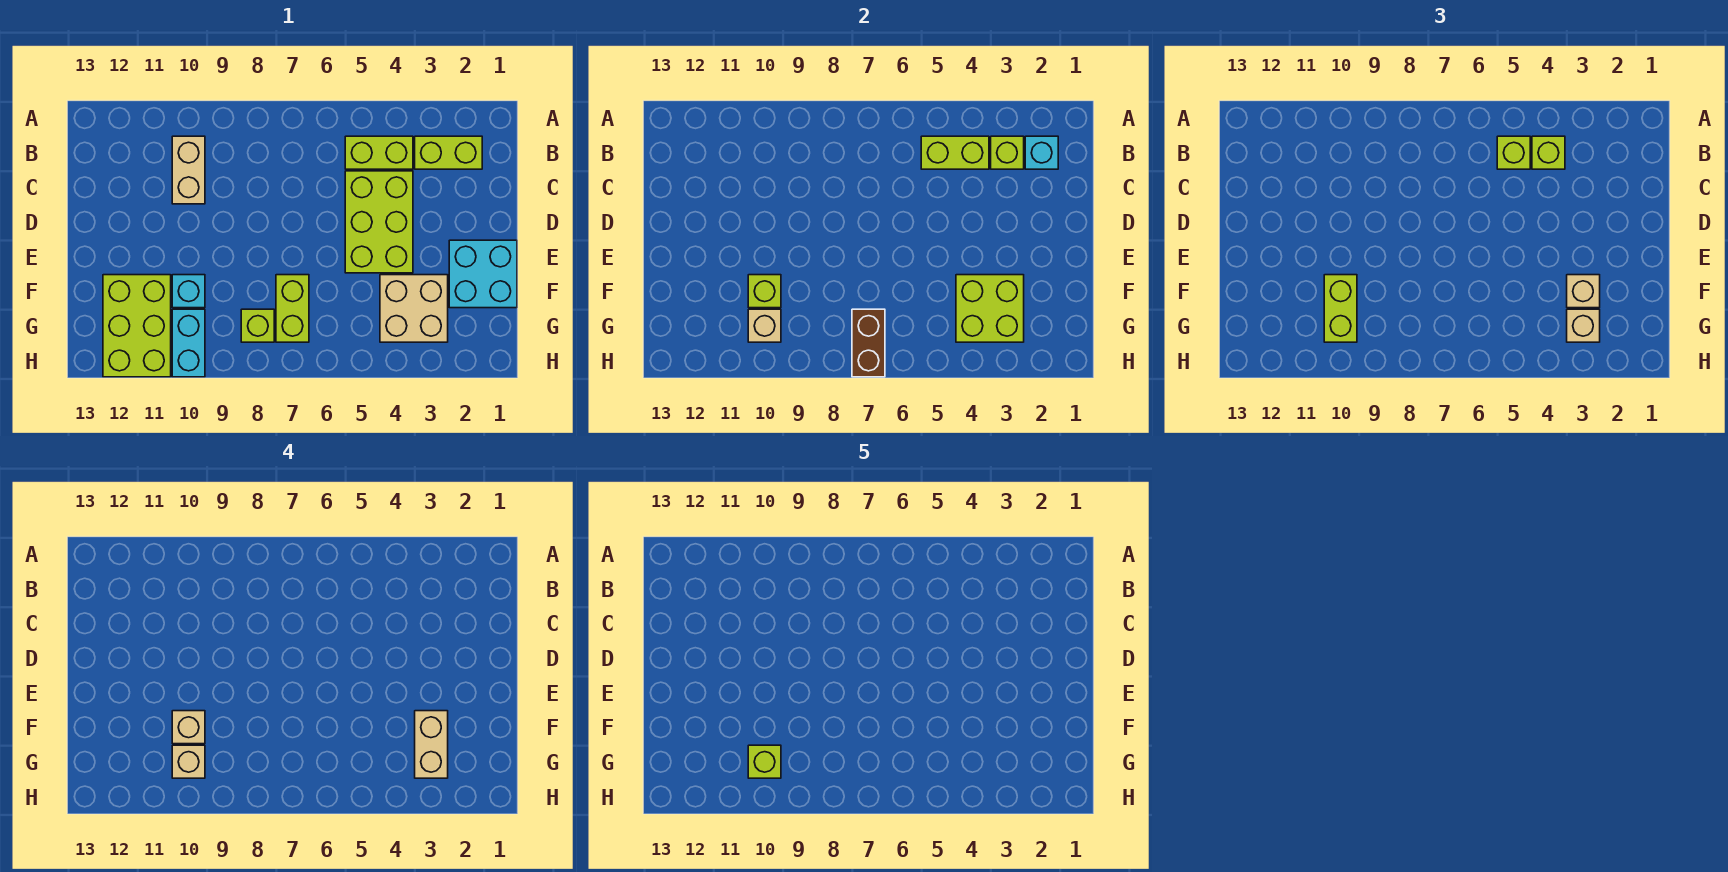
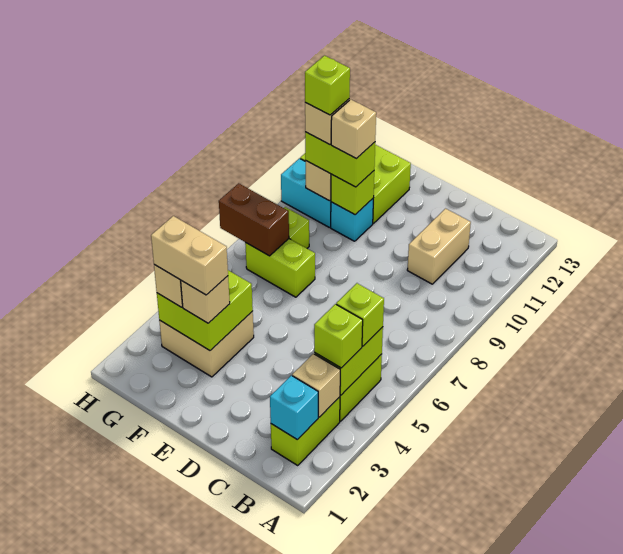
lime brick B3 level 2 -> tan brick B3 level 2
tan brick B10:C10 level 1 -> tan brick C10:C11 level 1
lime brick C4:E5 level 1 -> none
cyan brick E1:F2 level 1 -> none

